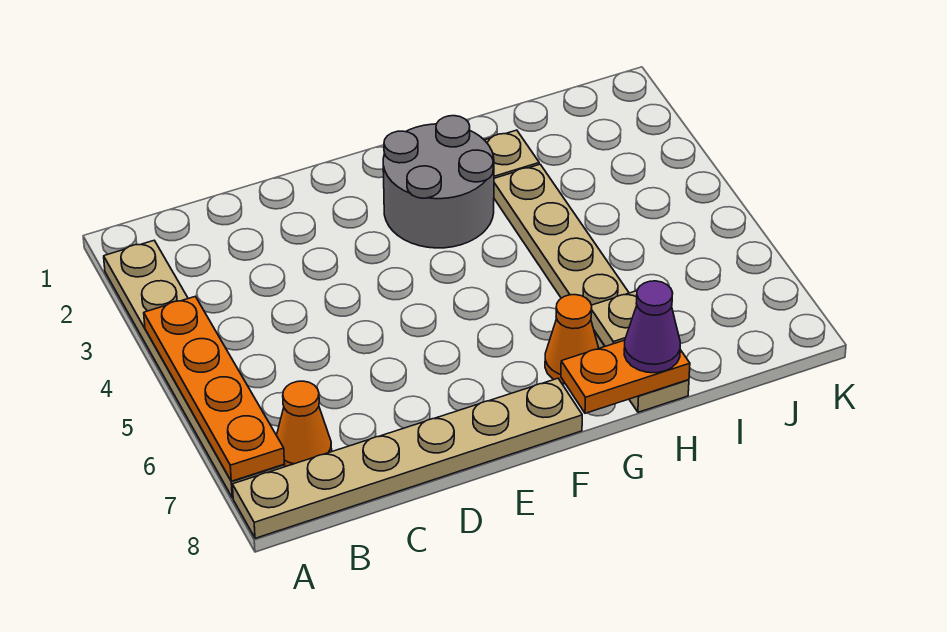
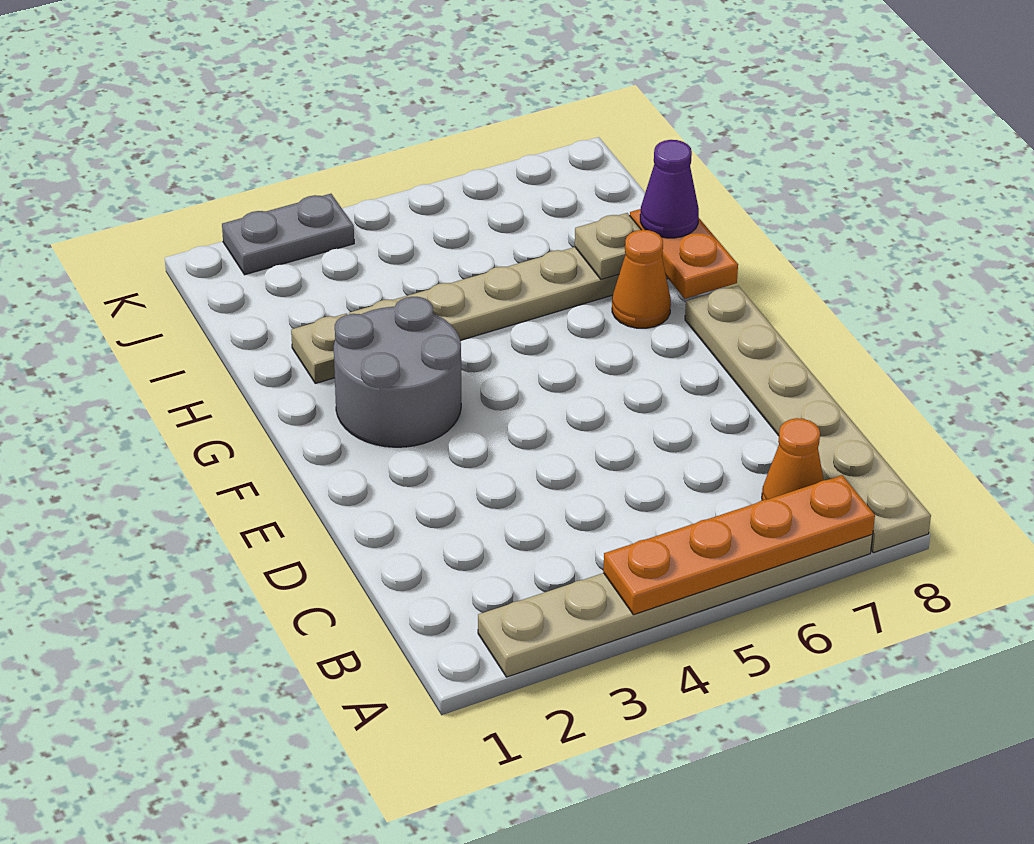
none -> grey plate K2:K3 level 1

